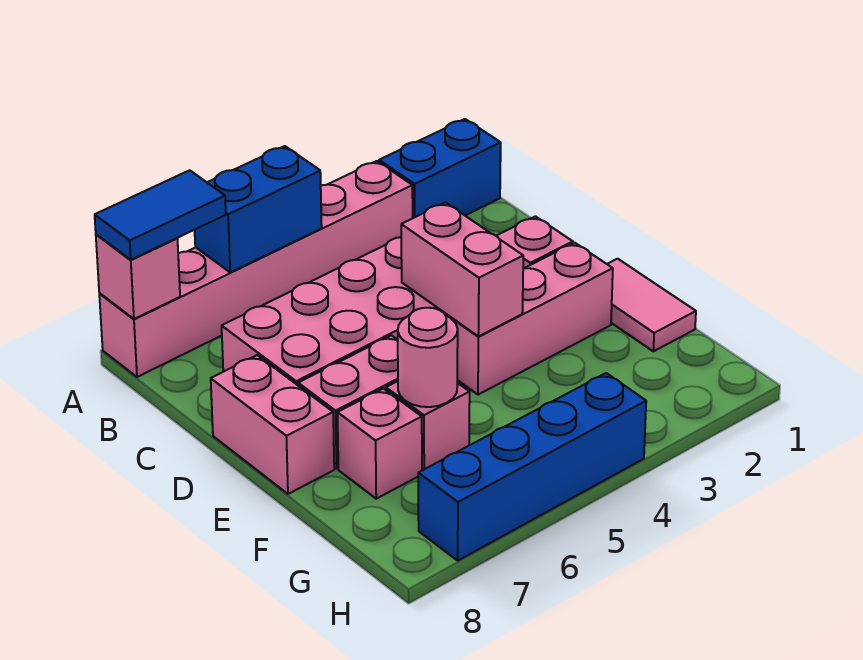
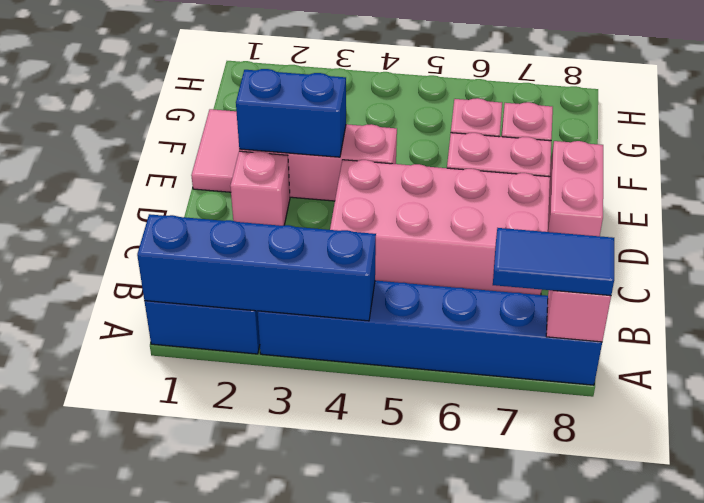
pink brick A3:A8 level 1 -> blue brick A3:A8 level 1
blue brick A5:A6 level 2 -> blue brick E2:E3 level 2
pink brick D4:E4 level 2 -> none
pink round brick F6 level 2 -> none
blue brick H4:H7 level 1 -> blue brick A1:A4 level 2

